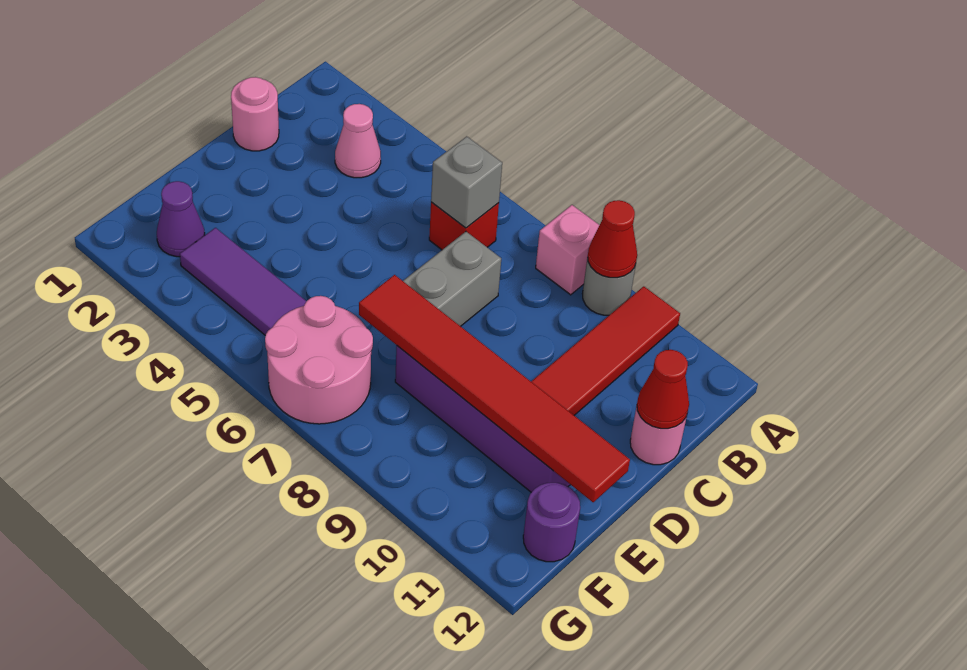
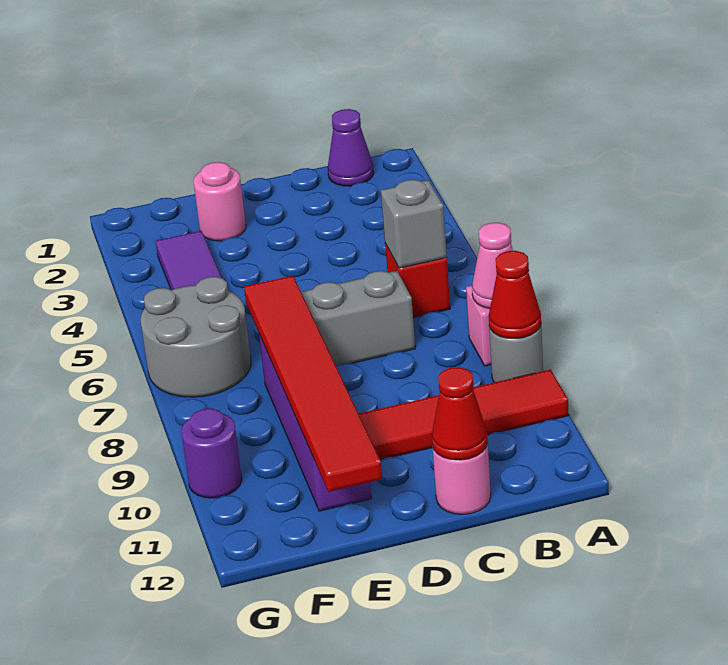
pink cone B3 level 1 -> pink cone A8 level 2
pink round brick C1 level 1 -> pink round brick E2 level 1
purple cone F2 level 1 -> purple cone B1 level 1
pink round brick F6:G7 level 1 -> grey round brick F6:G7 level 1
purple round brick F12 level 1 -> purple round brick G10 level 1

